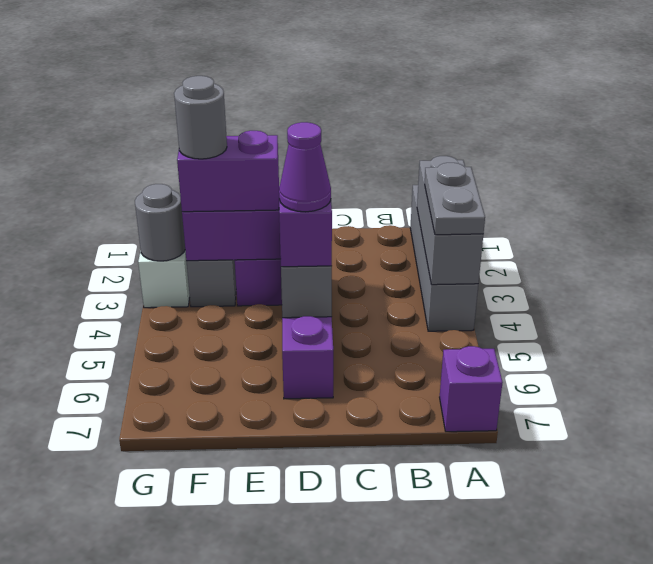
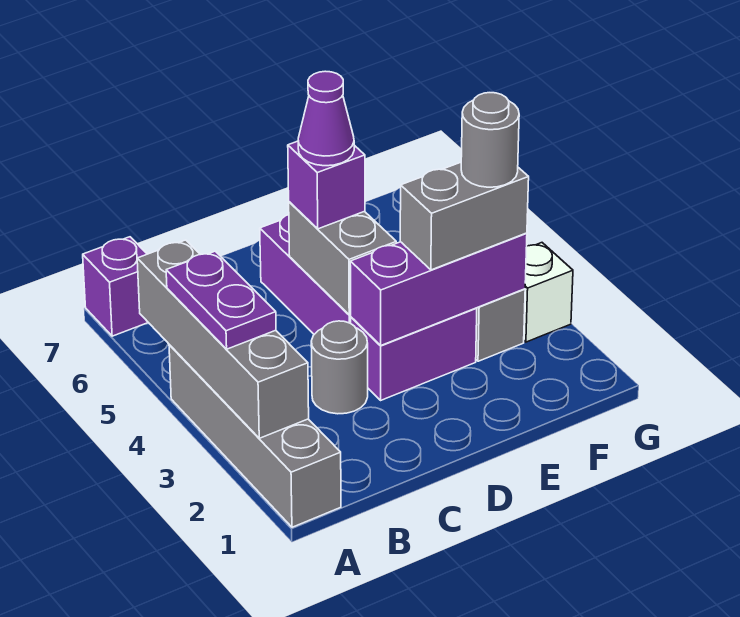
grey brick A2:A4 level 2 -> grey brick A2:A5 level 2
grey plate A3:A4 level 3 -> purple plate A3:A4 level 3
purple brick E3:F3 level 3 -> grey brick E3:F3 level 3
grey round brick G3 level 2 -> grey round brick C3 level 1

